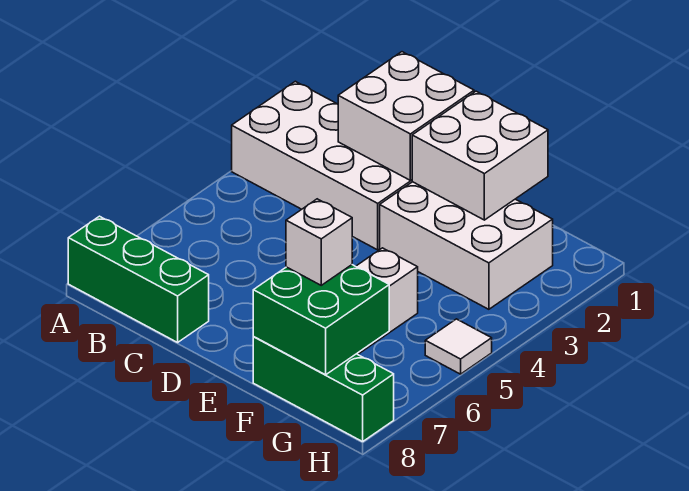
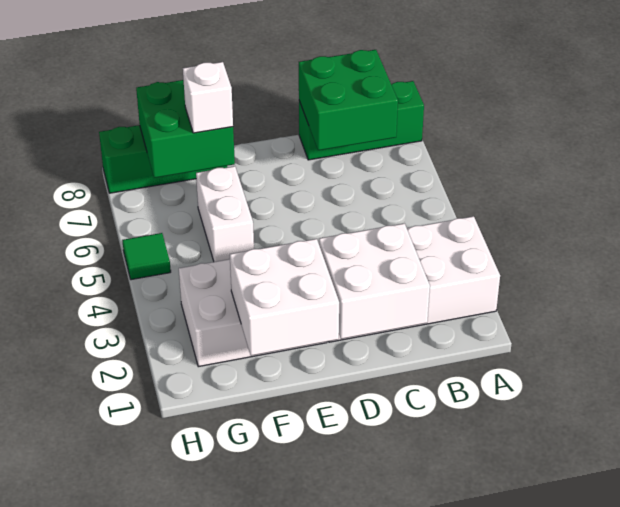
none -> green brick B7:C8 level 2
white tile H5 level 1 -> green tile H5 level 1

